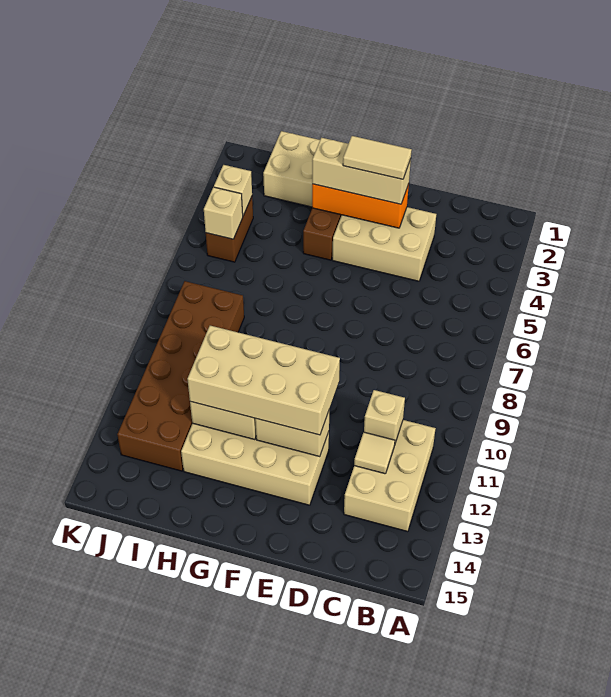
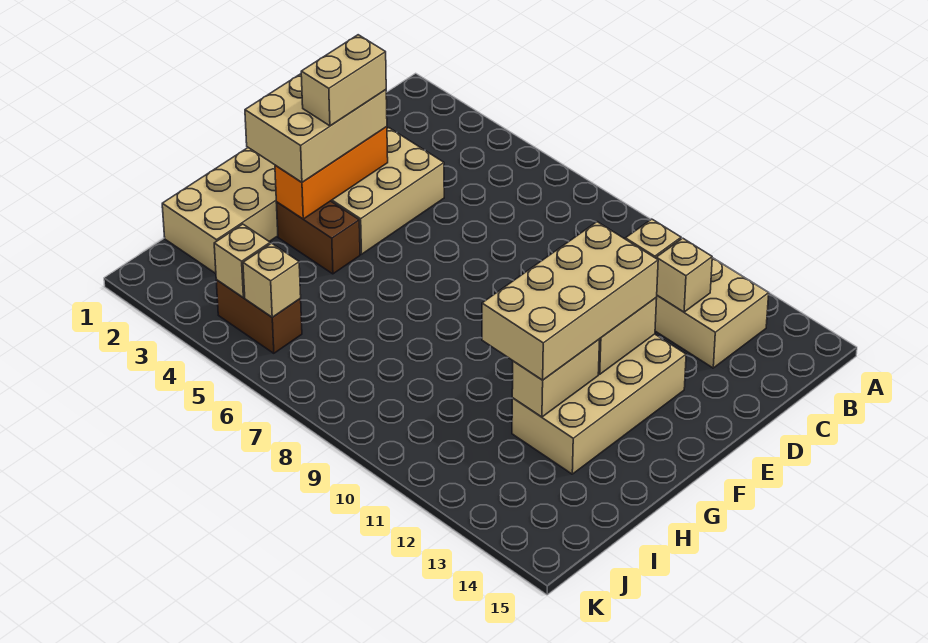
tan tile C12 level 2 -> tan brick C12 level 2
tan brick E3:G3 level 3 -> tan brick E2:G3 level 3
tan tile E3:F3 level 4 -> tan brick E3:F3 level 4
brown brick I8:J13 level 1 -> none

